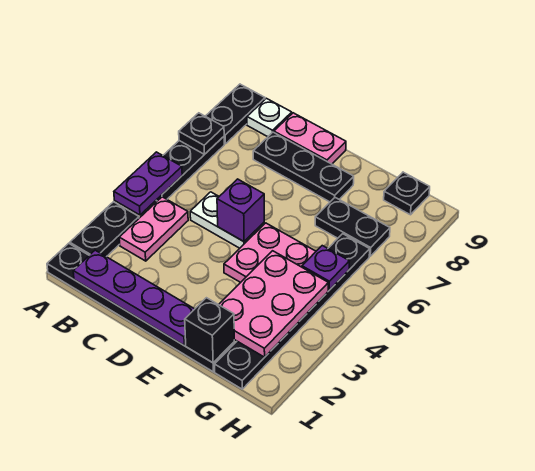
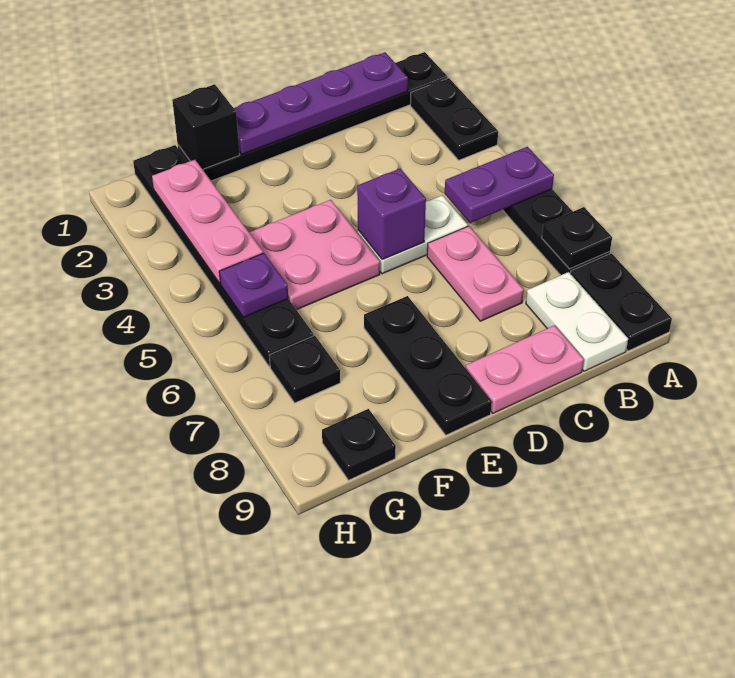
purple plate A4:A5 level 2 -> purple plate A5:B5 level 2
pink plate B3:B4 level 1 -> pink plate C6:C7 level 1
white plate B9 level 1 -> white plate B8:B9 level 1
black plate C8:E8 level 1 -> black plate E7:E9 level 1
pink plate F2:G4 level 2 -> pink plate G2:G4 level 2
black plate F7:G7 level 1 -> black plate G7 level 1

